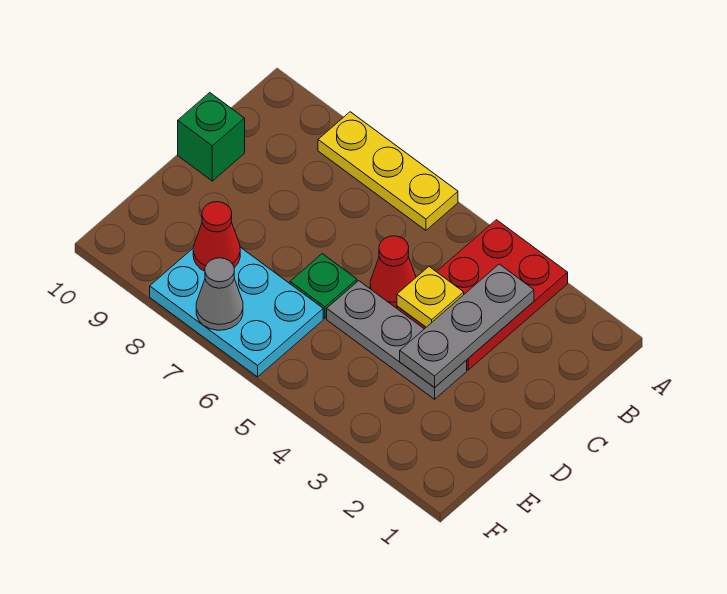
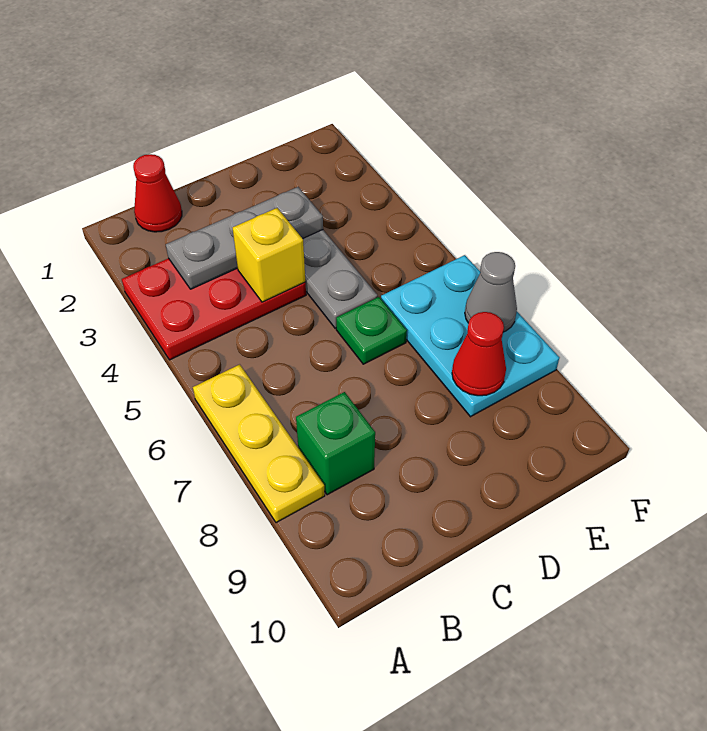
yellow plate C4 level 2 -> yellow brick C4 level 2
red cone C5 level 1 -> red cone B1 level 1
green brick C10 level 1 -> green brick B8 level 1

